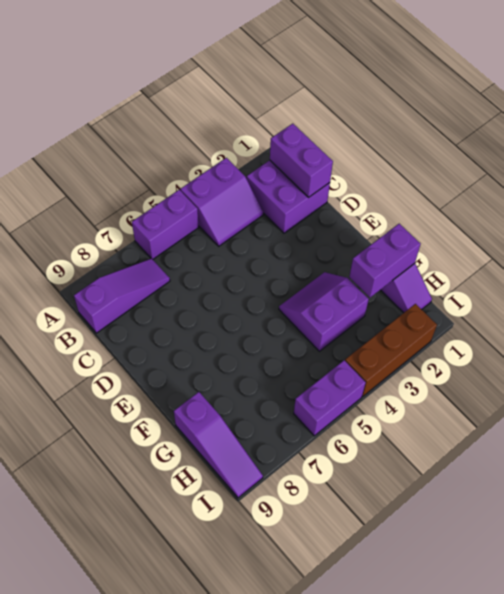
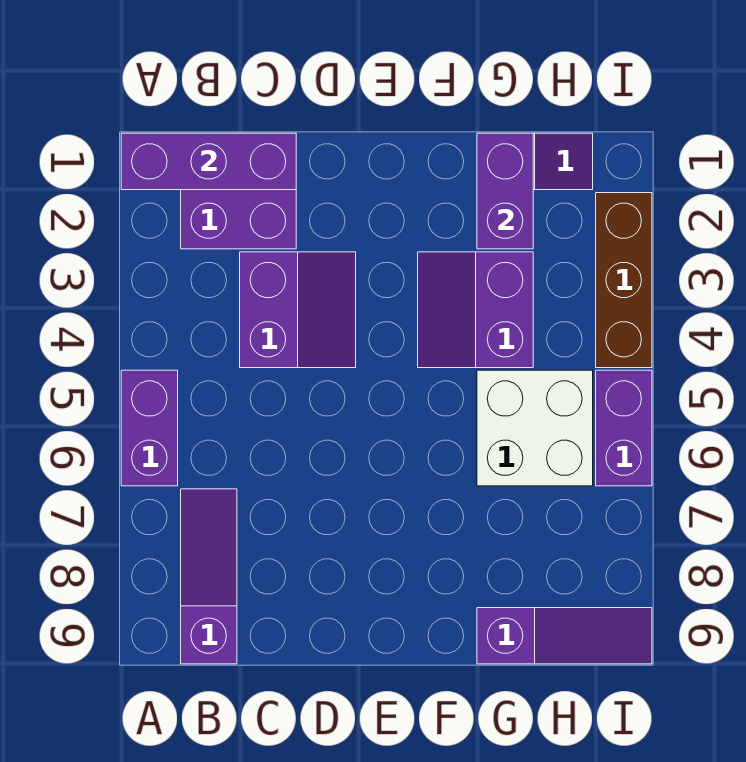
purple slope A3:B4 level 1 top A -> purple slope C3:D4 level 1 top C
purple brick B1:C1 level 2 -> purple brick A1:C1 level 2
none -> white brick G5:H6 level 1

